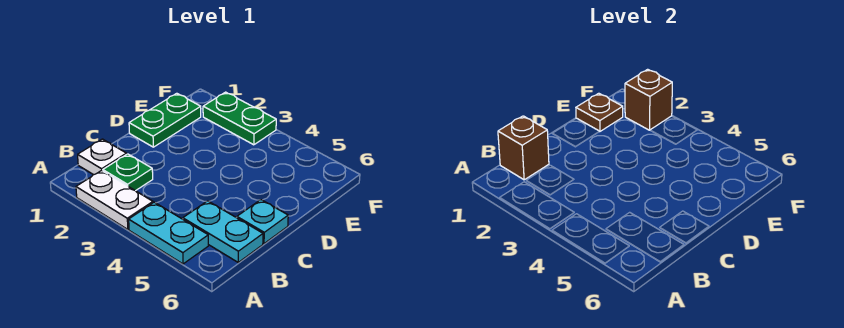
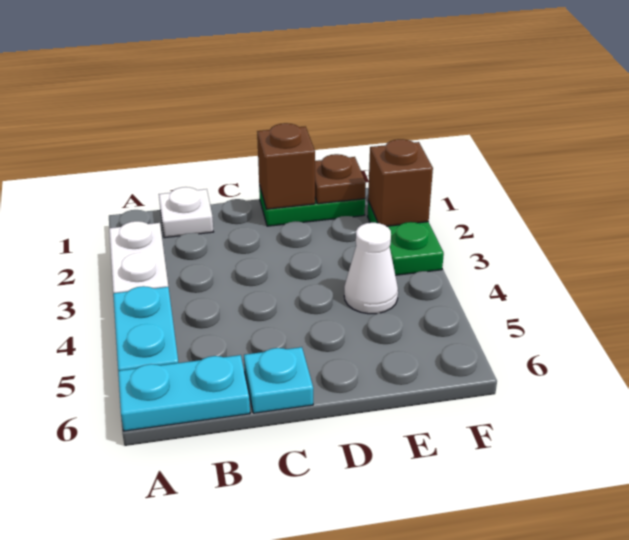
brown brick B1 level 2 -> brown brick D1 level 2
green plate B2 level 1 -> none
cyan plate B5:B6 level 1 -> cyan plate A6:B6 level 1
none -> white cone E4 level 1

